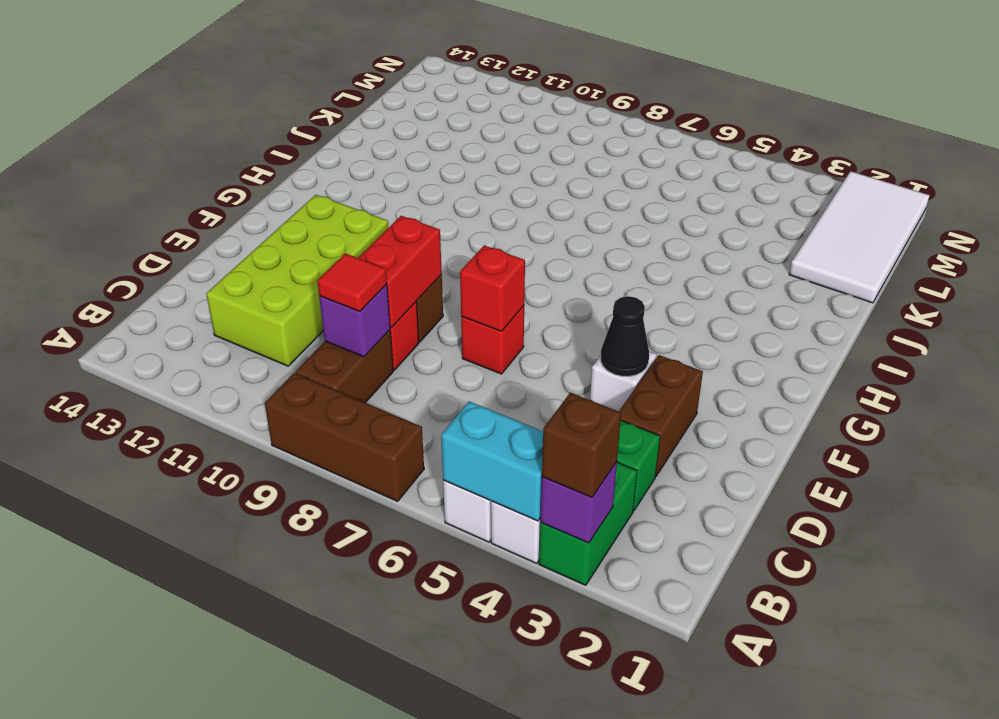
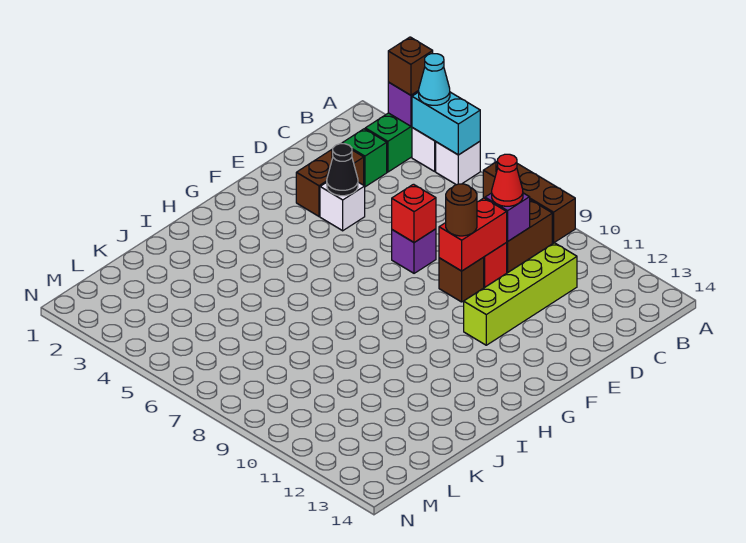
none -> cyan cone A4 level 3
red tile C9 level 3 -> red cone C9 level 3
lime brick C11:F12 level 1 -> lime brick C11:F11 level 1
red brick E7 level 1 -> purple brick E7 level 1
none -> brown round brick E9 level 3
white tile K1:N2 level 1 -> none

